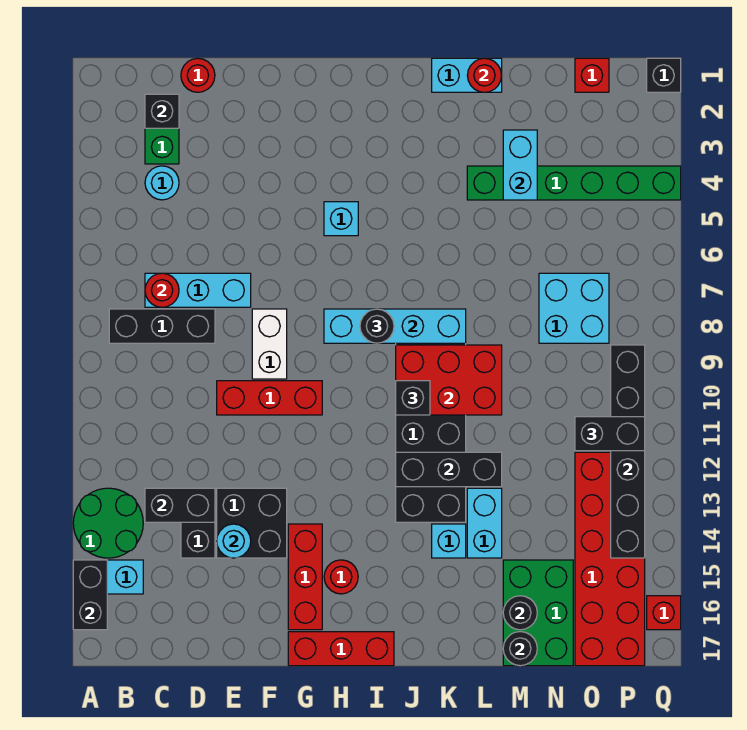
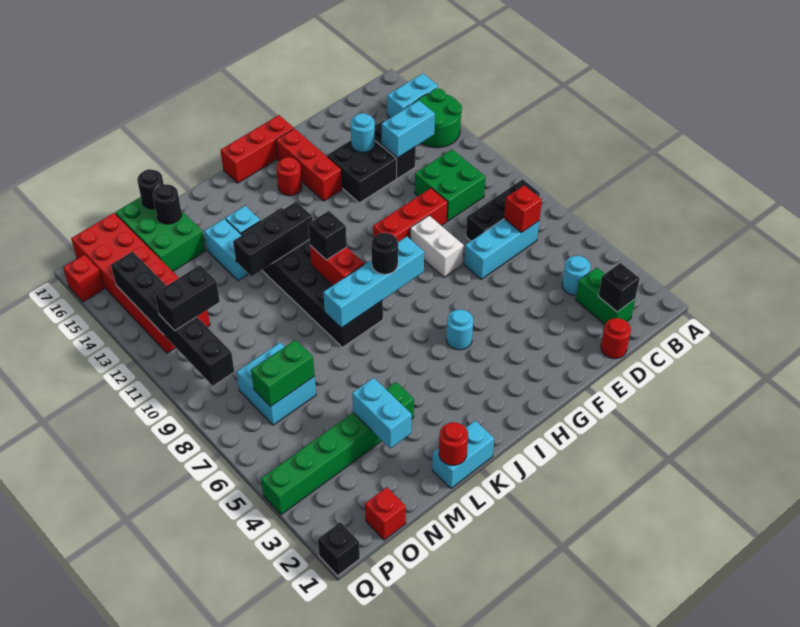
black brick A15:A16 level 2 -> none
red round brick C7 level 2 -> red brick C7 level 2
none -> green brick C10:D11 level 1
black brick C13:D13 level 2 -> cyan brick C13:D13 level 2
cyan brick H5 level 1 -> cyan round brick H5 level 1
red brick J9:L10 level 2 -> red brick J9:J10 level 2
none -> green brick N7:O7 level 2

